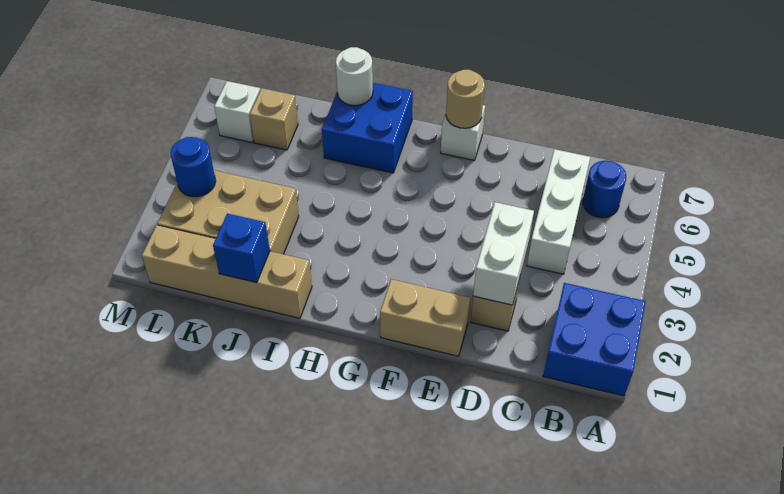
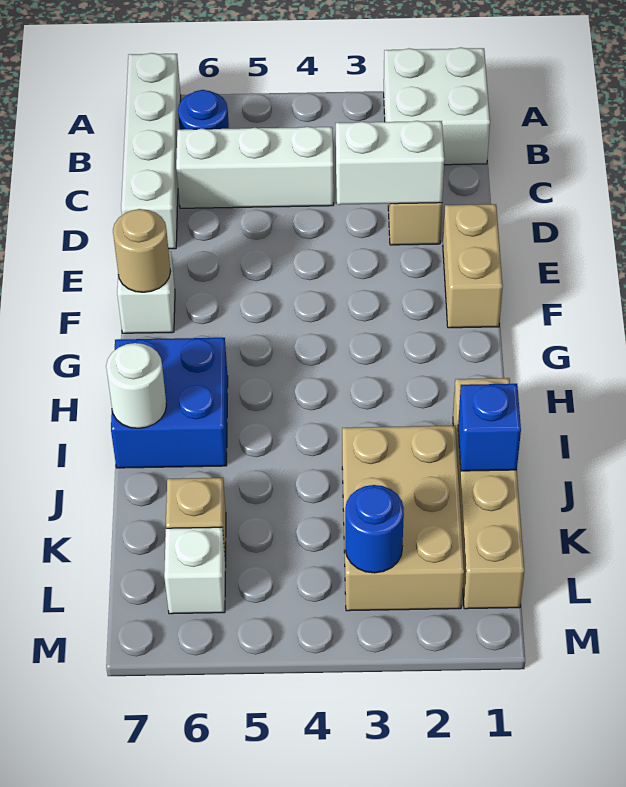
blue brick A1:B2 level 1 -> white brick A1:B2 level 1
none -> white brick A7:D7 level 1

